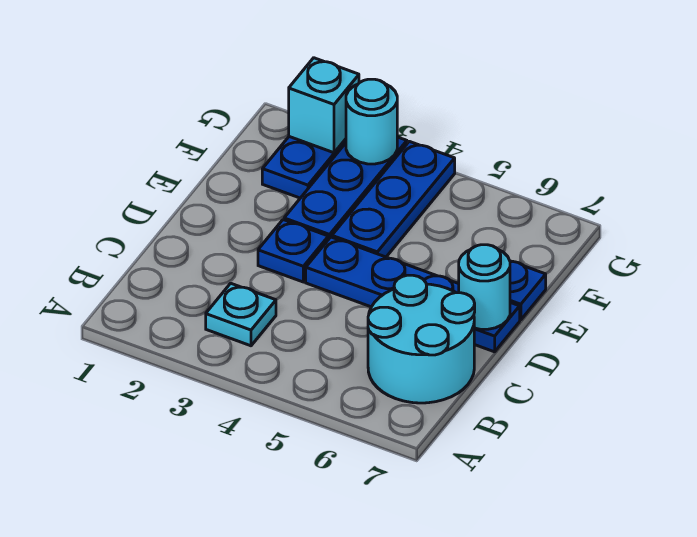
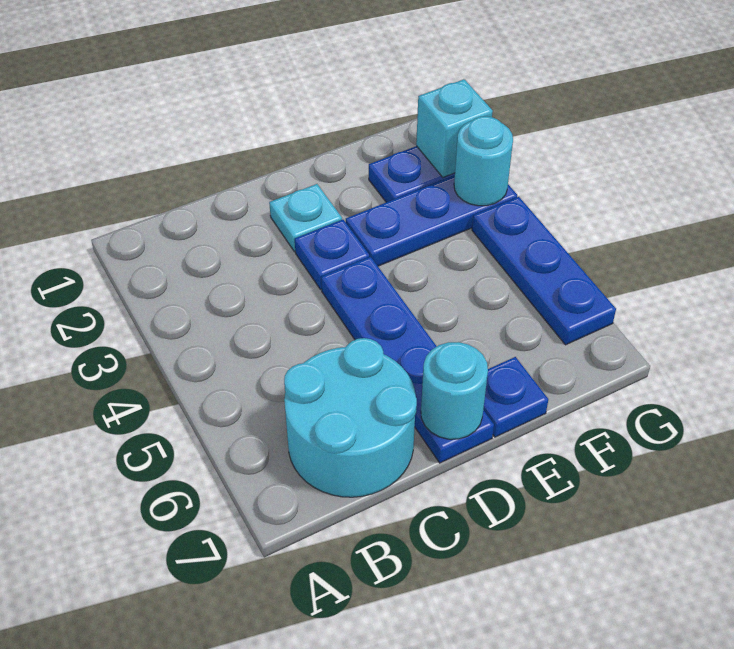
cyan plate B3 level 1 -> cyan plate D2 level 1
blue plate E4:G4 level 1 -> blue plate G4:G6 level 1

